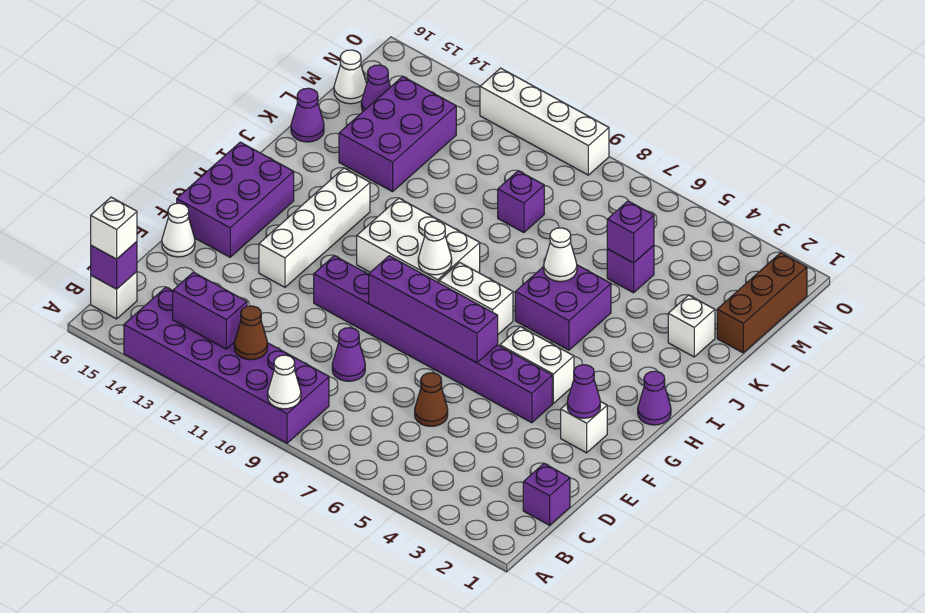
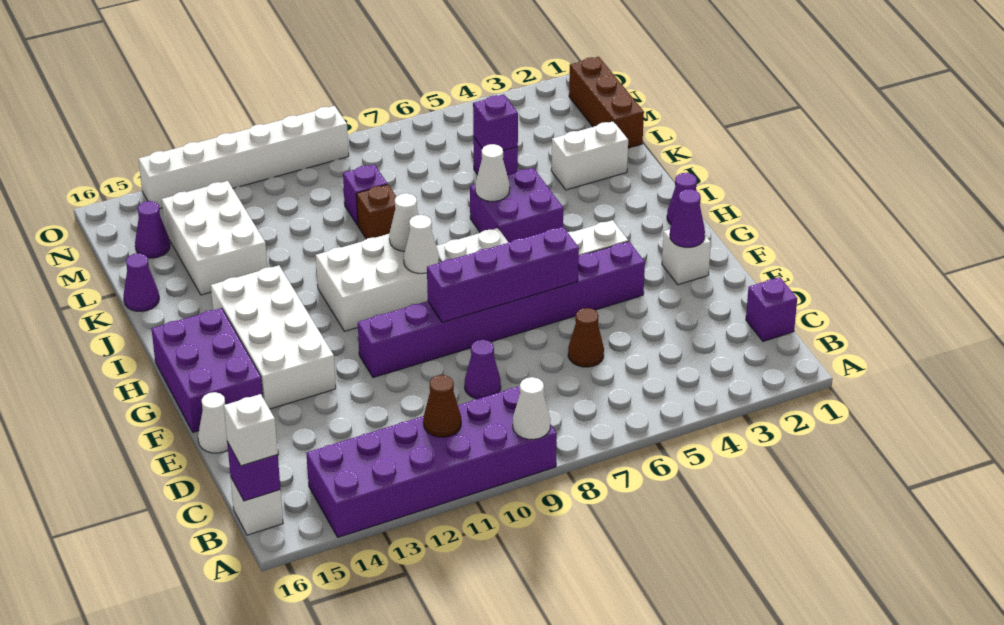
purple brick B12:B13 level 2 -> none
white brick F13:I13 level 1 -> white brick F13:I14 level 1
white brick K2 level 1 -> white brick K2:K3 level 1
none -> brown brick K9 level 1
purple brick K13:M14 level 1 -> white brick K13:M14 level 1
white cone M16 level 1 -> white cone I9 level 2
white brick O9:O12 level 1 -> white brick O9:O14 level 1

